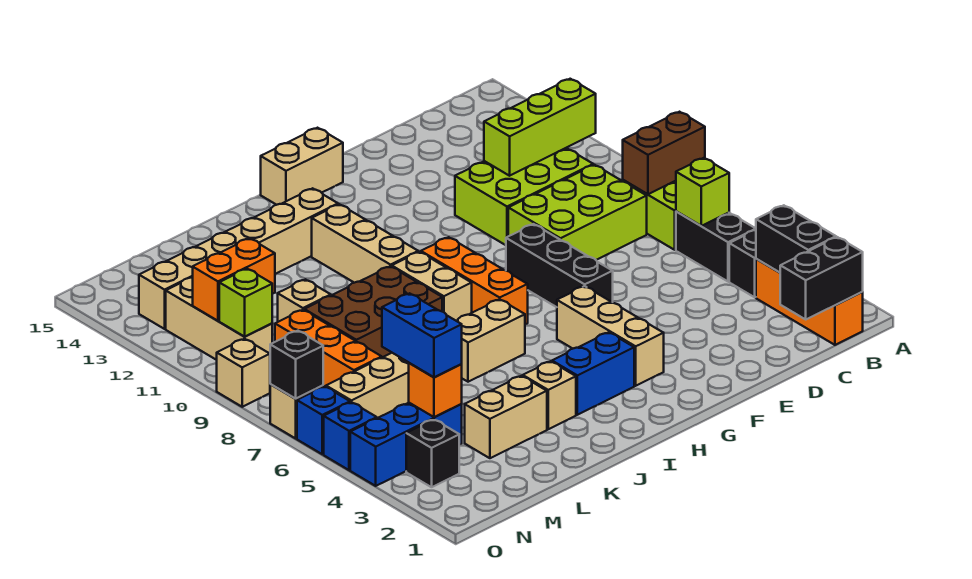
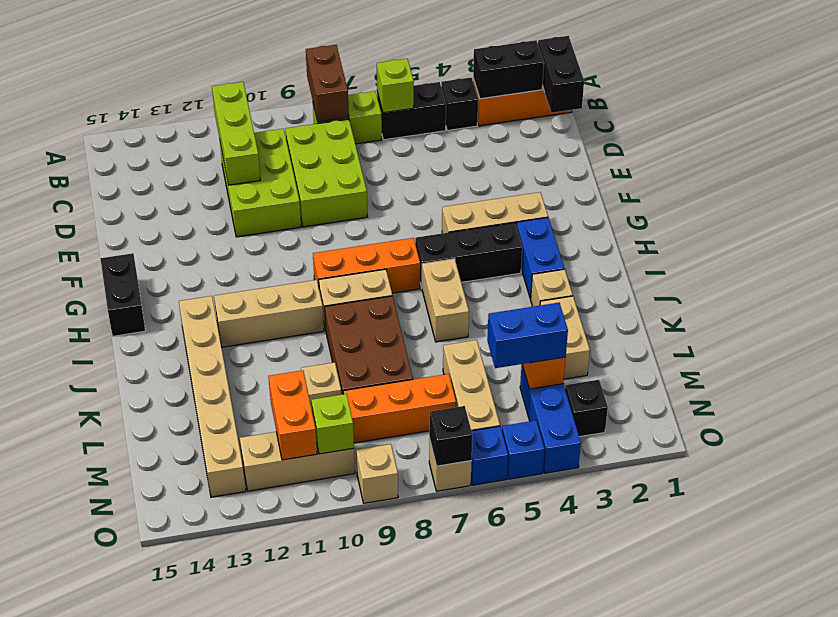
black brick F6:F8 level 1 -> black brick H4:H6 level 1
tan brick G15:H15 level 1 -> black brick G15:H15 level 1

